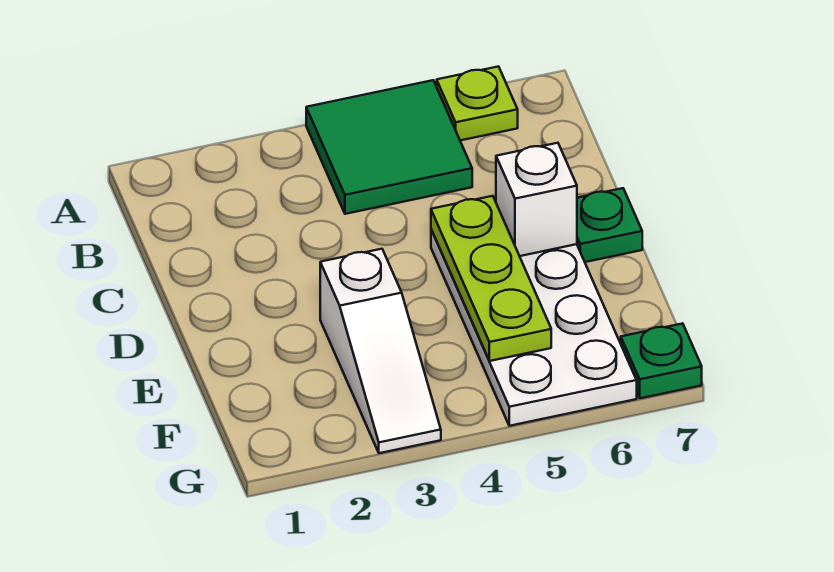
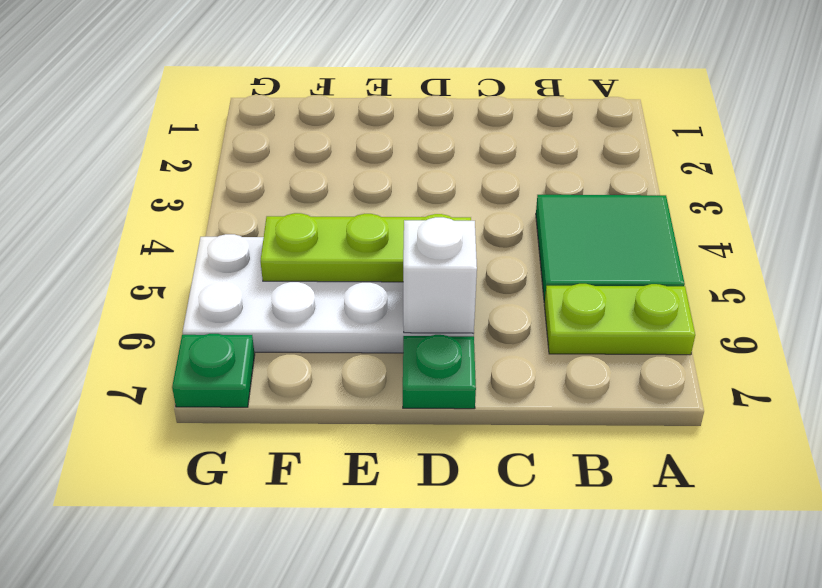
lime plate A6 level 1 -> lime plate A6:B6 level 1
white slope E3:G3 level 1 top E -> none

